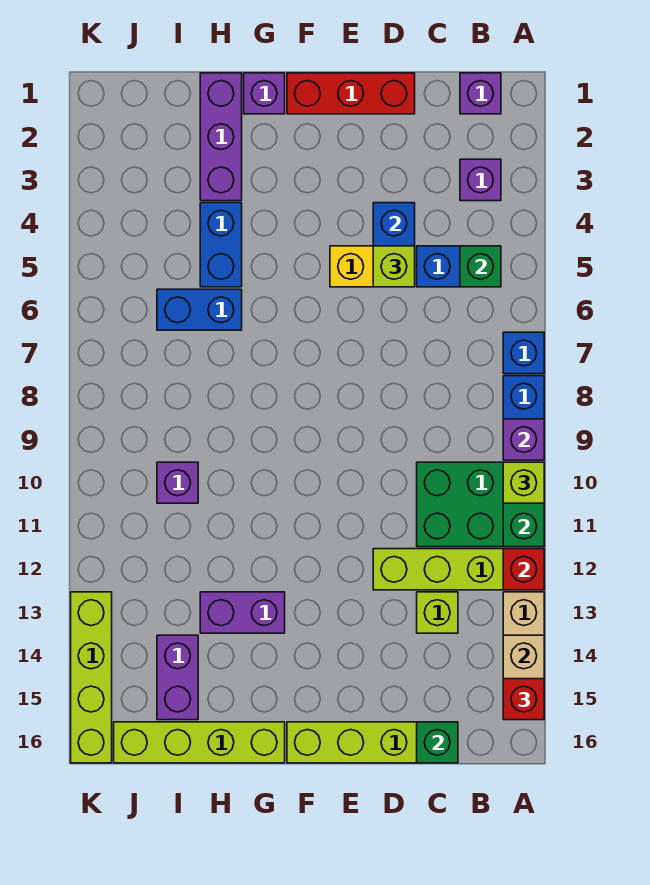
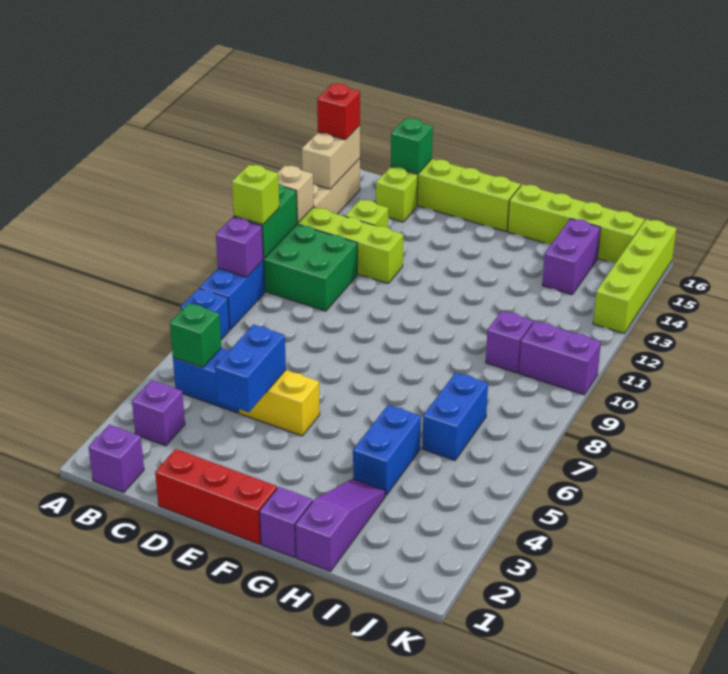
red brick A12 level 2 -> tan brick A12 level 2
lime brick D5 level 3 -> lime brick C15 level 1
purple brick G13:H13 level 1 -> purple brick J10:K10 level 1
purple brick H1:H3 level 1 -> purple slope H1:H3 level 1 top 1
blue brick H6:I6 level 1 -> blue brick I6:I7 level 1

